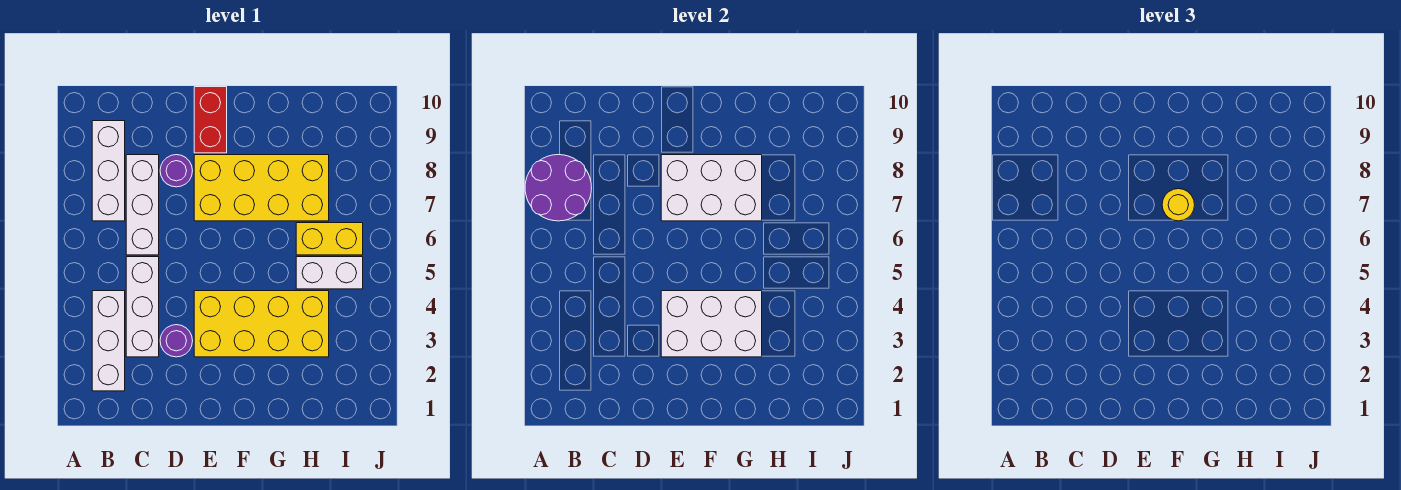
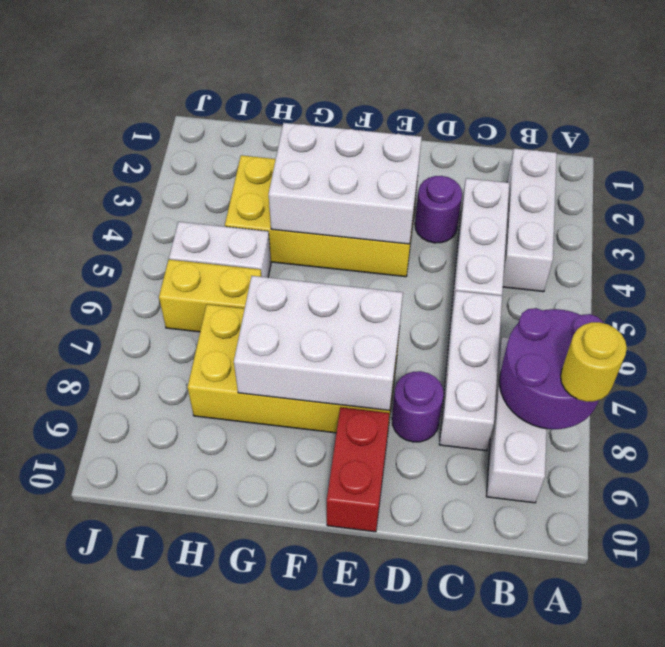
yellow round brick F7 level 3 -> yellow round brick A8 level 3

